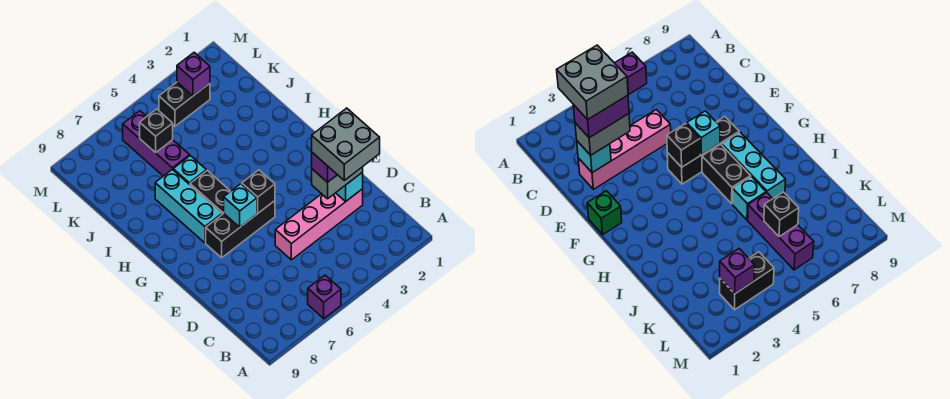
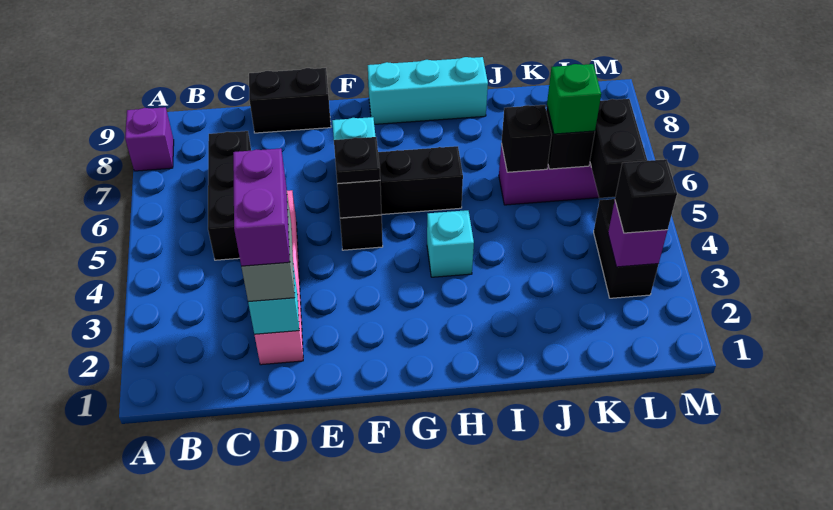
purple brick A6 level 1 -> purple brick A8 level 1
grey brick C2:D3 level 5 -> none
none -> black brick C5:C7 level 1
none -> black brick D9:E9 level 1
green brick F1 level 1 -> green brick K6 level 3
none -> black plate F5 level 3
cyan brick G7:I7 level 1 -> cyan brick G9:I9 level 1
cyan brick I6 level 1 -> cyan brick H4 level 1
none -> black brick J6 level 2
none -> black brick L3 level 3
none -> black brick L5:L6 level 2

